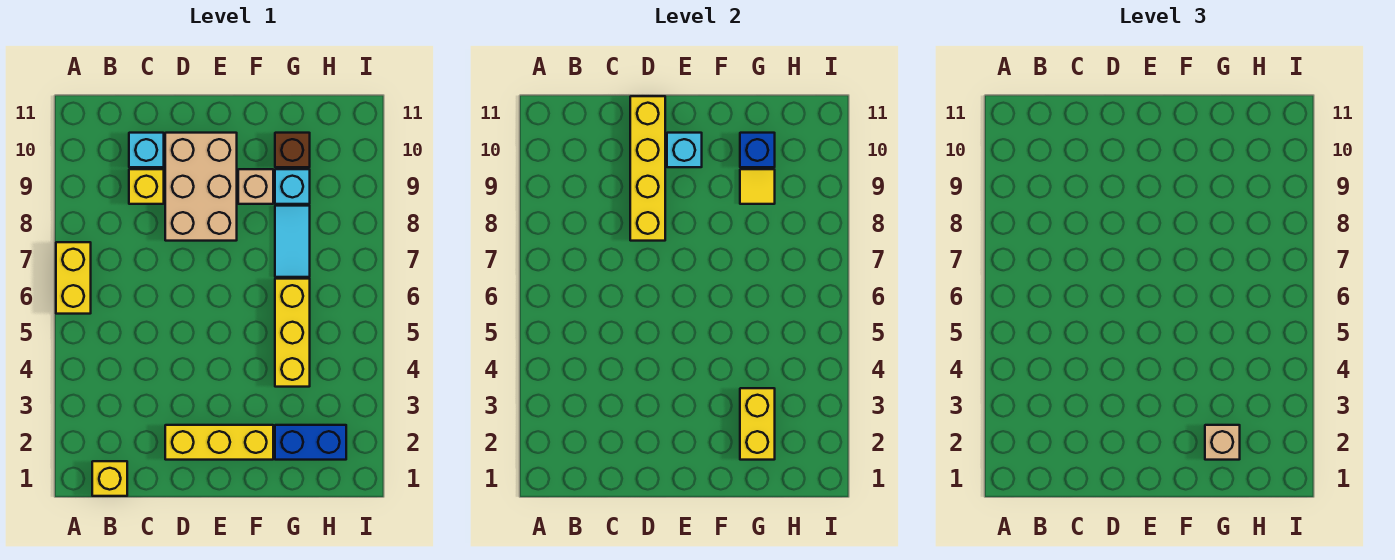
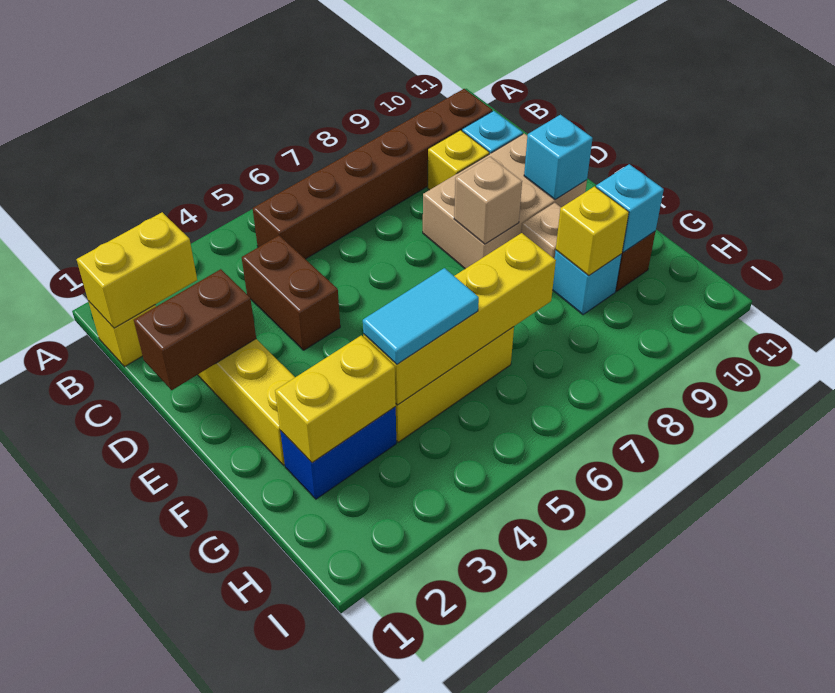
yellow brick A6:A7 level 1 -> yellow brick B1:B2 level 2
none -> brown brick B5:B10 level 1
none -> brown brick C4:D4 level 1
none -> brown brick D1:D2 level 2
yellow brick D8:D11 level 2 -> yellow brick G4:G7 level 2
blue brick G2:H2 level 1 -> blue brick G2:G3 level 1
tan brick G2 level 3 -> tan brick E8 level 2
cyan tile G7:G8 level 1 -> cyan tile G4:G5 level 3
yellow tile G9 level 2 -> yellow brick G9 level 2
blue brick G10 level 2 -> cyan brick G10 level 2

